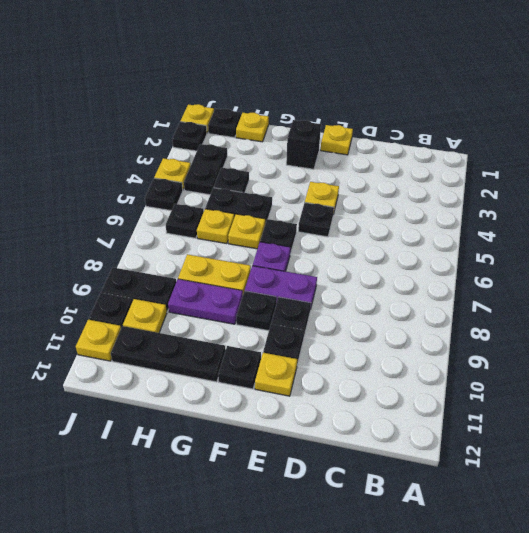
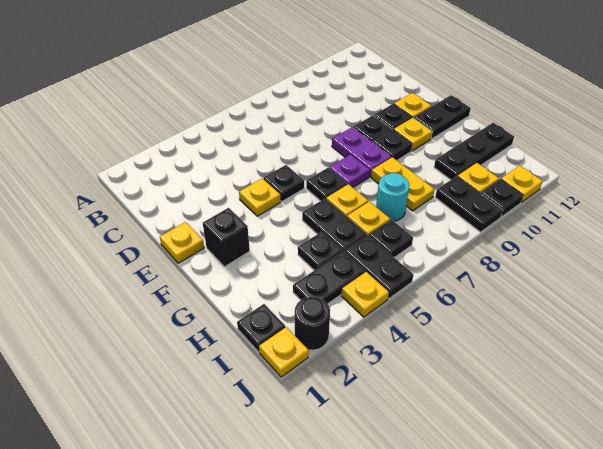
black plate F11 level 1 -> black plate F11:F12 level 1
purple plate G9:H9 level 1 -> none
black plate G11:I11 level 1 -> black plate H10:H12 level 1
yellow plate H1 level 1 -> yellow plate F10 level 1
none -> cyan round brick H7 level 1
black plate J2 level 1 -> black round brick J2 level 1
black plate J5 level 1 -> black plate I5:J5 level 1

